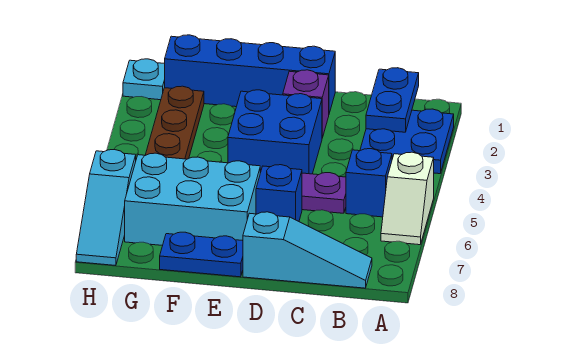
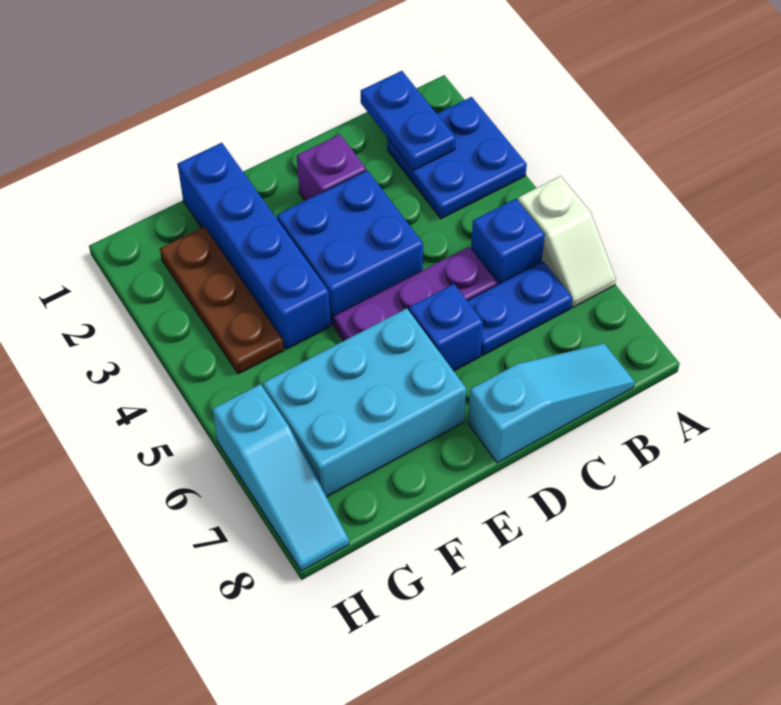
blue brick D1:G1 level 1 -> blue brick F1:F4 level 1
blue plate E8:F8 level 1 -> blue plate B6:C6 level 1
cyan plate H1 level 1 -> none

